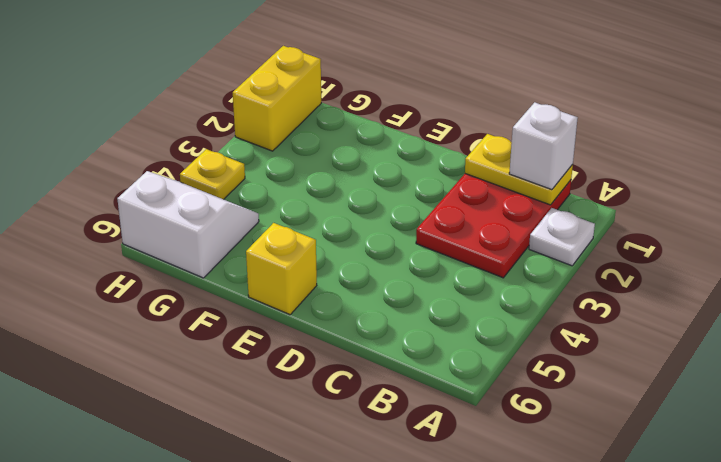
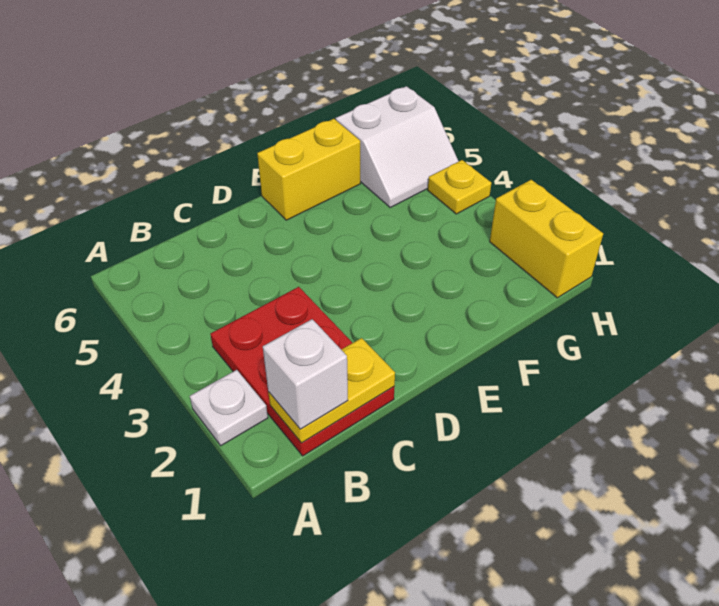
yellow brick E6 level 1 -> yellow brick E6:F6 level 1

